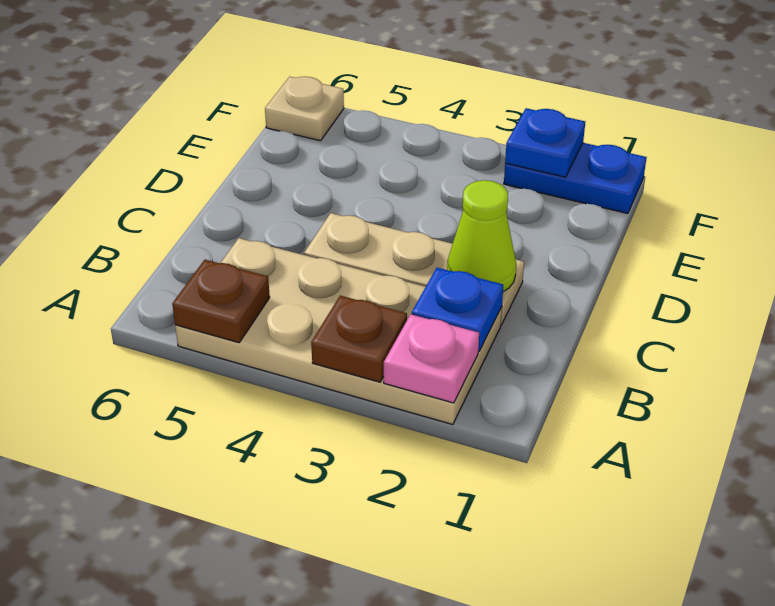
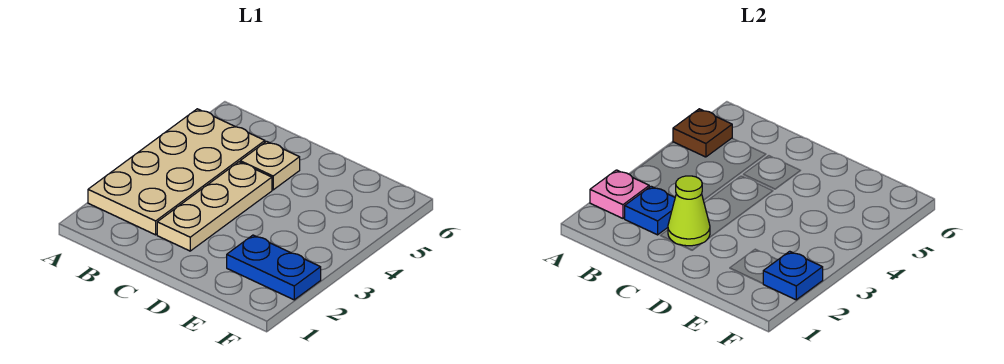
brown plate A3 level 2 -> none
blue plate F1:F2 level 1 -> blue plate E2:F2 level 1
tan plate F6 level 1 -> tan plate C5 level 1

